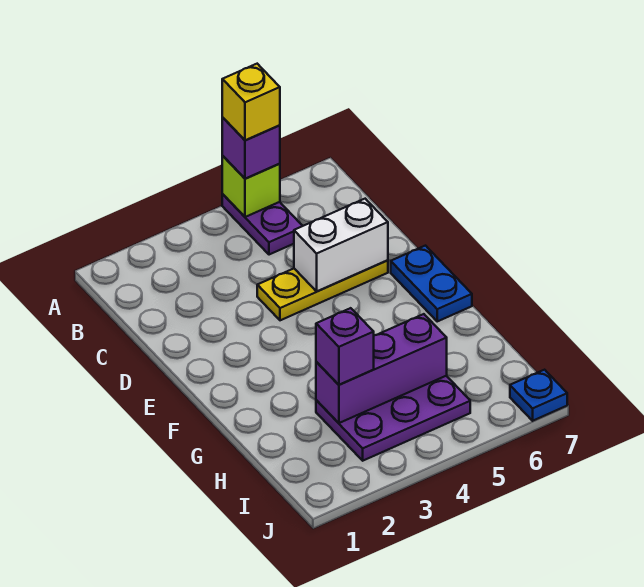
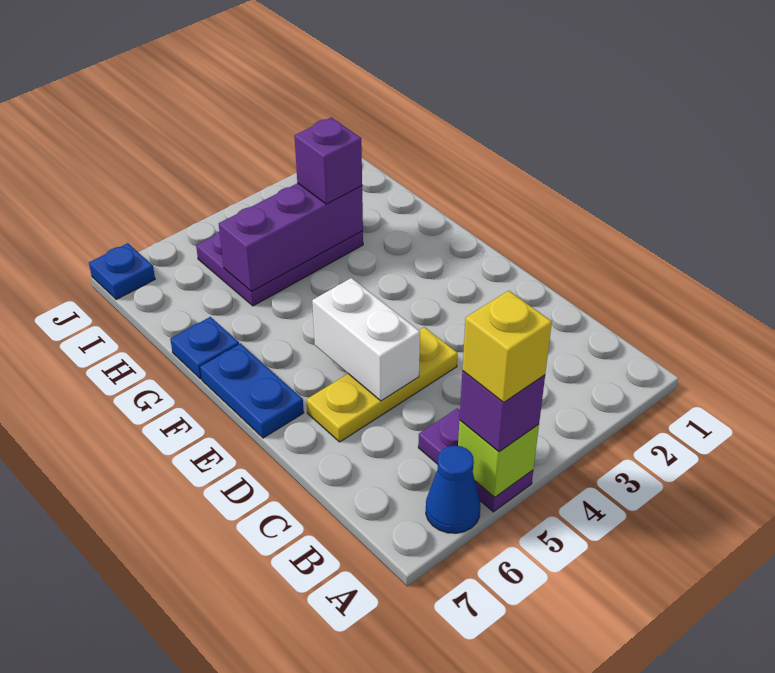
none -> blue cone A6 level 1
white brick D5:D6 level 2 -> white brick D5:E5 level 2
none -> blue plate G7 level 1

